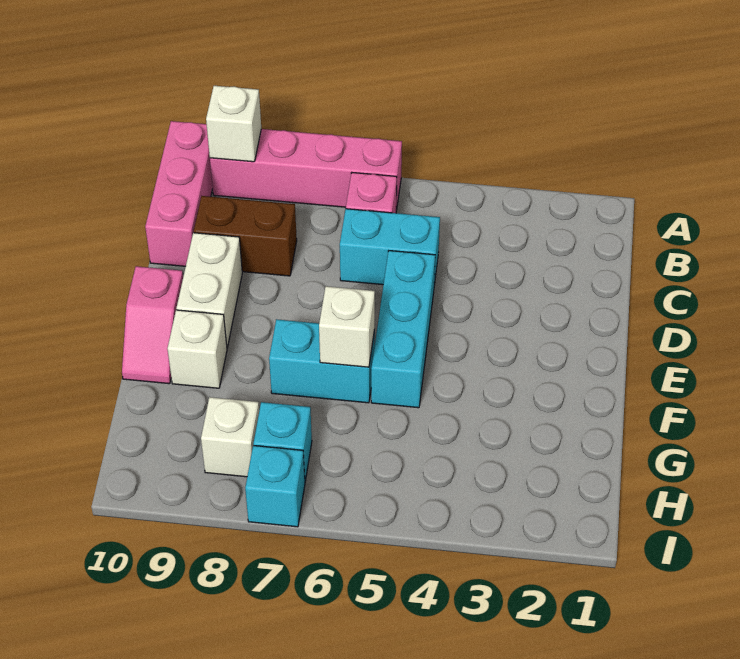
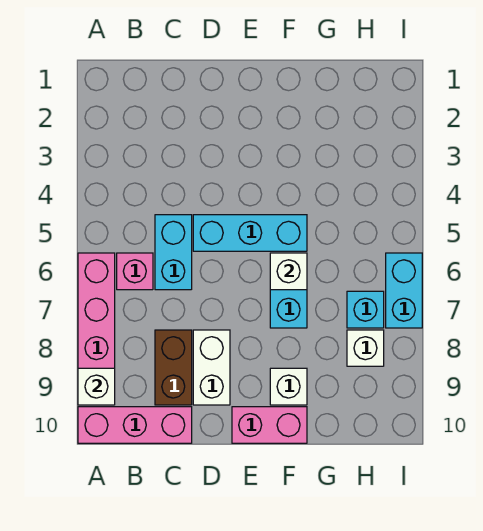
white brick D9:E9 level 1 -> white brick D8:D9 level 1
pink slope E10:F10 level 1 top E -> pink brick E10:F10 level 1
cyan brick I7 level 1 -> cyan brick I6:I7 level 1

